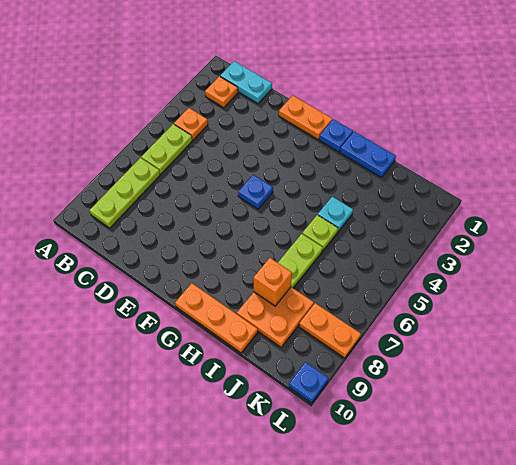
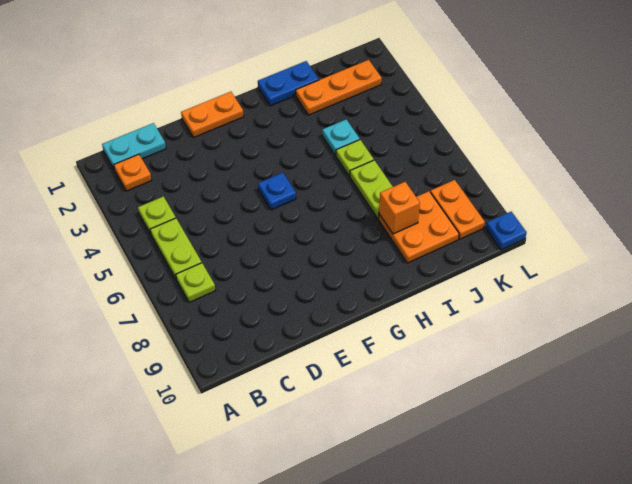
orange plate B4 level 1 -> lime plate B4 level 1
lime plate B7:B9 level 1 -> lime plate B7 level 1
blue plate G1 level 1 -> none
orange plate G10:I10 level 1 -> orange plate I2:K2 level 1
orange plate K8:L8 level 1 -> orange plate K8:K9 level 1

